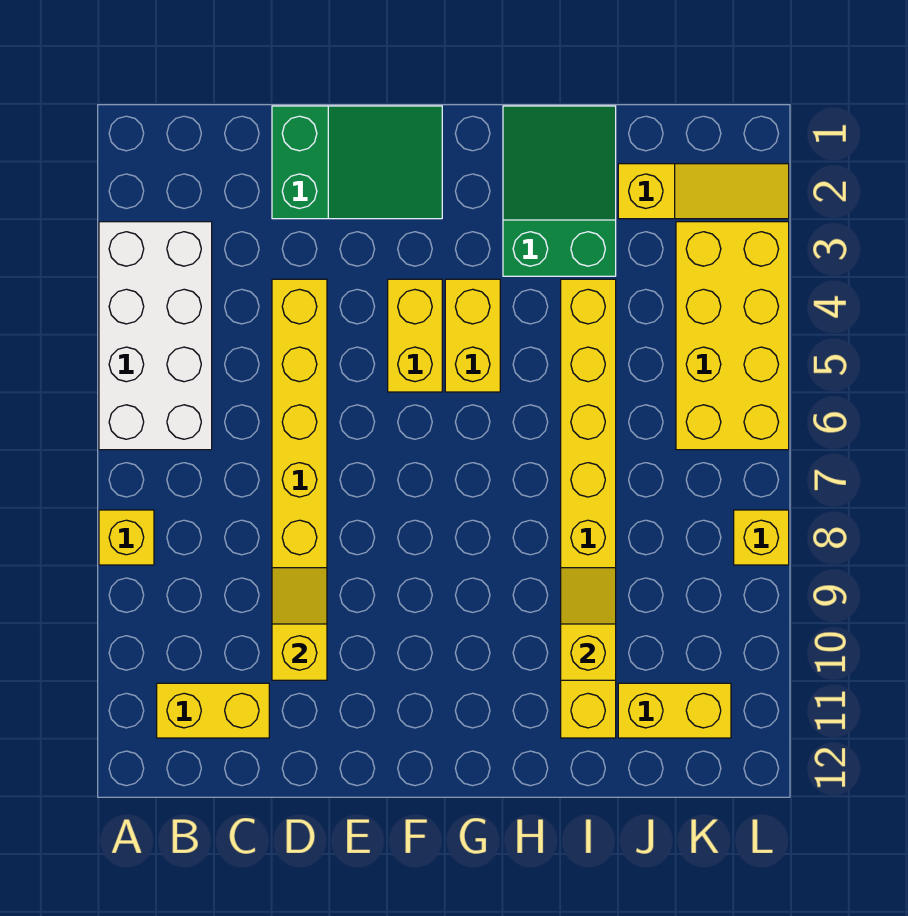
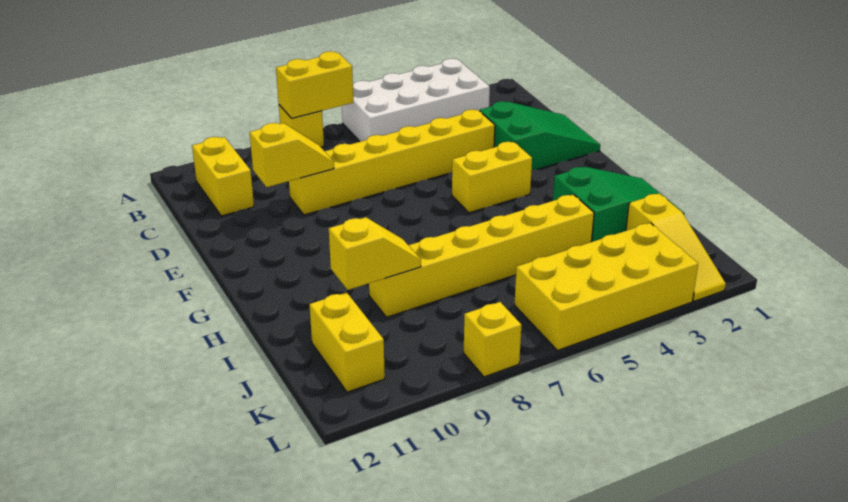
green slope D1:F2 level 1 top D -> green slope D1:E3 level 1 top 3
yellow brick G4:G5 level 1 -> yellow brick A7:A8 level 2
yellow brick I4:I11 level 1 -> yellow brick I4:I9 level 1

